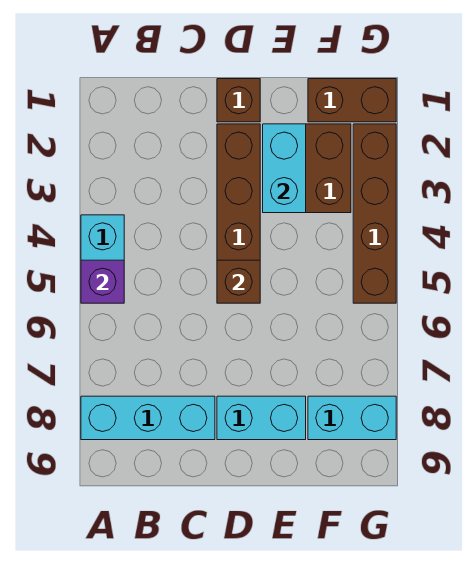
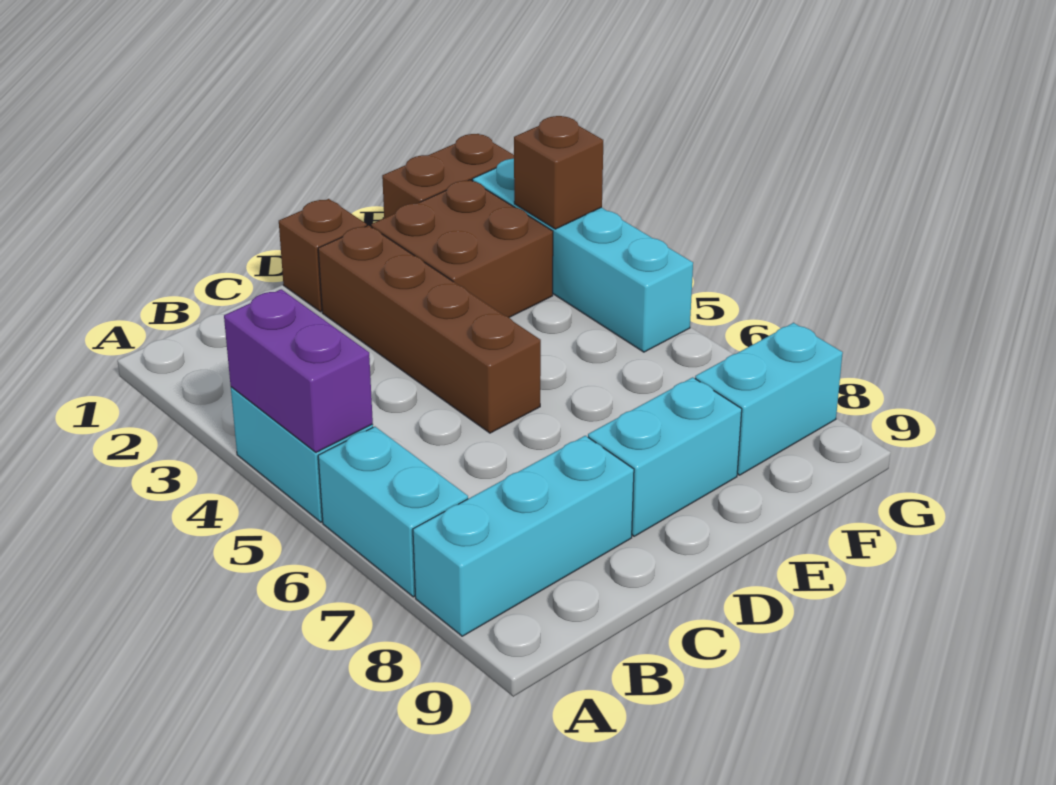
purple brick A5 level 2 -> purple brick A4:A5 level 2
brown brick D5 level 2 -> brown brick G3 level 2
cyan brick E2:E3 level 2 -> cyan brick A6:A7 level 1
brown brick G2:G5 level 1 -> cyan brick G2:G5 level 1

